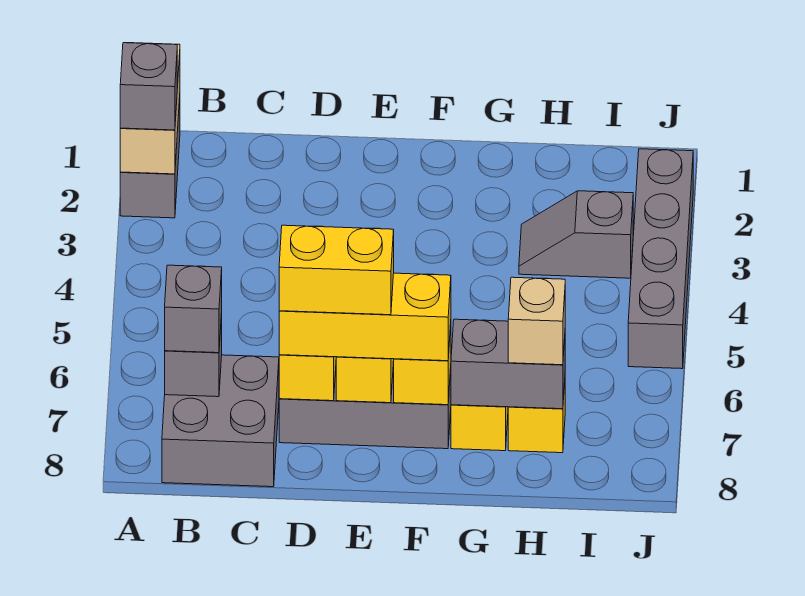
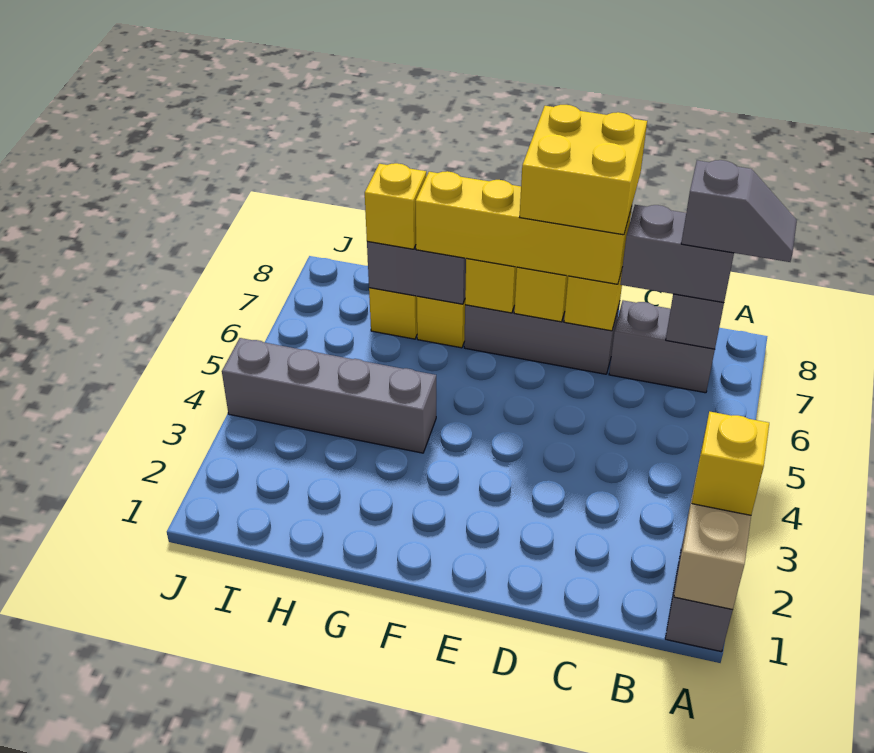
grey brick A2 level 3 -> yellow brick A2 level 3
grey brick B7:C8 level 1 -> grey brick B7:C7 level 1
grey brick B7 level 3 -> grey brick B7:C7 level 3
yellow brick D7:F7 level 3 -> yellow brick D7:G7 level 3
yellow brick D7:E7 level 4 -> yellow brick D7:E8 level 4
grey slope H3:I3 level 1 top I -> grey slope A7:B7 level 4 top B
tan brick H7 level 3 -> yellow brick H7 level 3
grey brick J2:J5 level 1 -> grey brick G4:J4 level 1

